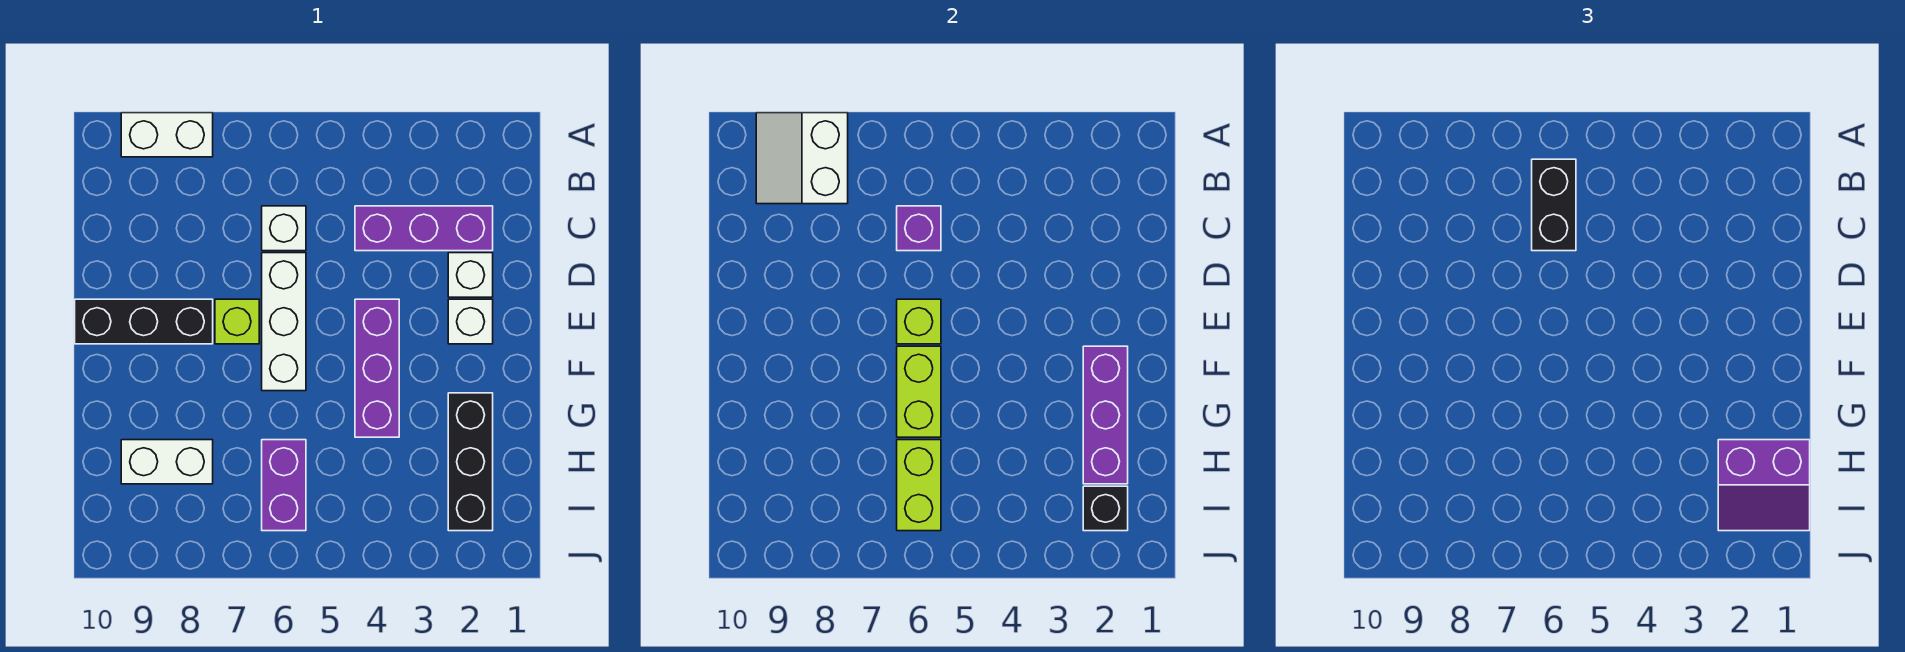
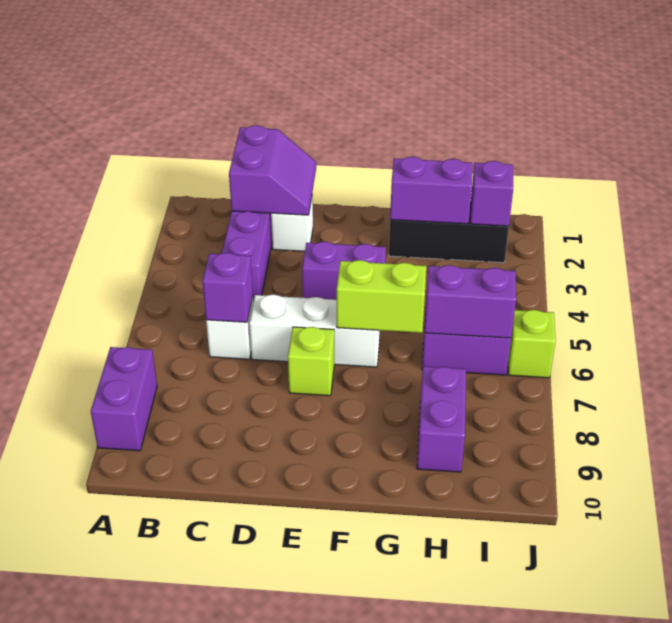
white brick A8:A9 level 1 -> purple brick A8:A9 level 1
white slope A8:B9 level 2 top 8 -> none
black brick B6:C6 level 3 -> none
white brick E2 level 1 -> none
purple brick E4:G4 level 1 -> purple brick E4:F4 level 1
lime brick E6 level 2 -> lime brick J6 level 1
black brick E8:E10 level 1 -> none
purple brick F2:H2 level 2 -> purple brick G2:H2 level 2
purple slope H1:I2 level 3 top H -> purple slope C1:D2 level 2 top C
lime brick H6:I6 level 2 -> purple brick H6:I6 level 2
white brick H8:H9 level 1 -> purple brick H8:H9 level 1
black brick I2 level 2 -> purple brick I2 level 2

